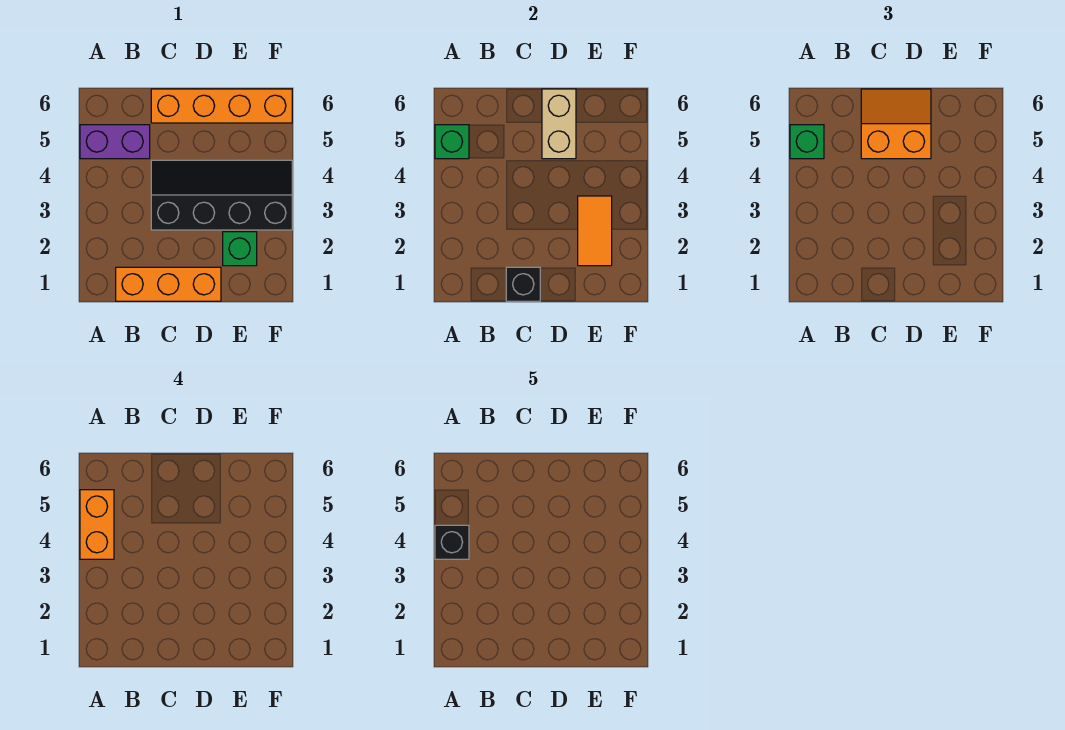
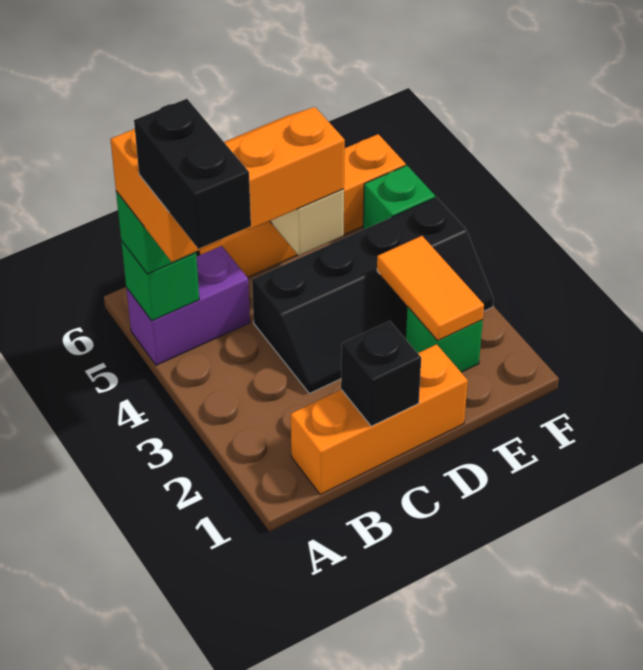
black brick A4 level 5 -> black brick A3:A4 level 5
black slope C3:F4 level 1 top 3 -> black slope C3:F4 level 1 top 4
none -> green brick F5 level 1

